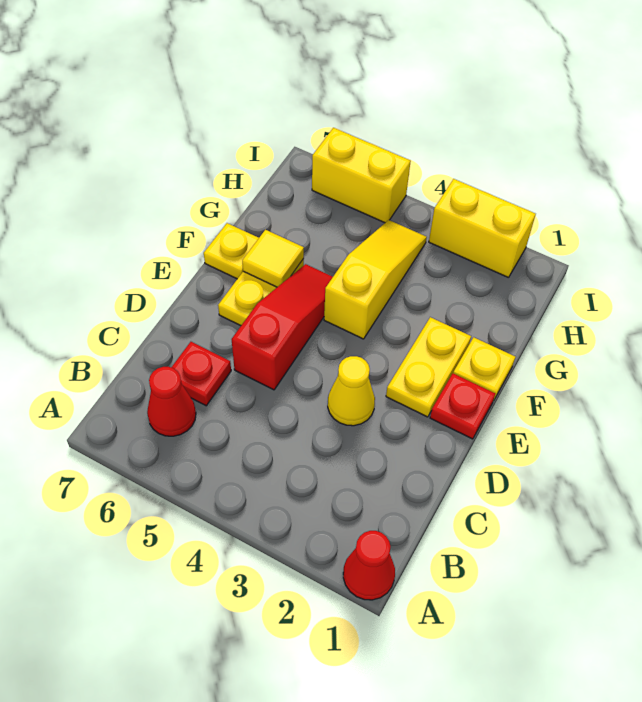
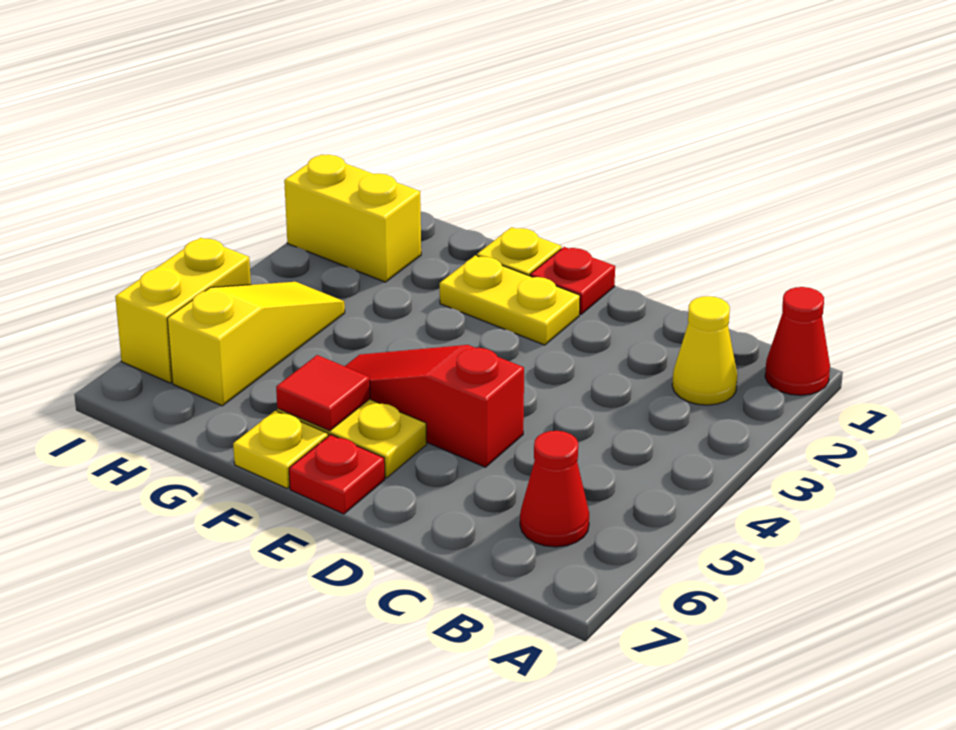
red plate C6 level 1 -> red plate E7 level 1
yellow cone D3 level 1 -> yellow cone B2 level 1
yellow slope F4:H4 level 1 top F -> yellow slope H4:H6 level 1 top 6
yellow tile F6 level 2 -> red tile F6 level 2
yellow brick I2:I3 level 1 -> yellow brick H2:I2 level 1

